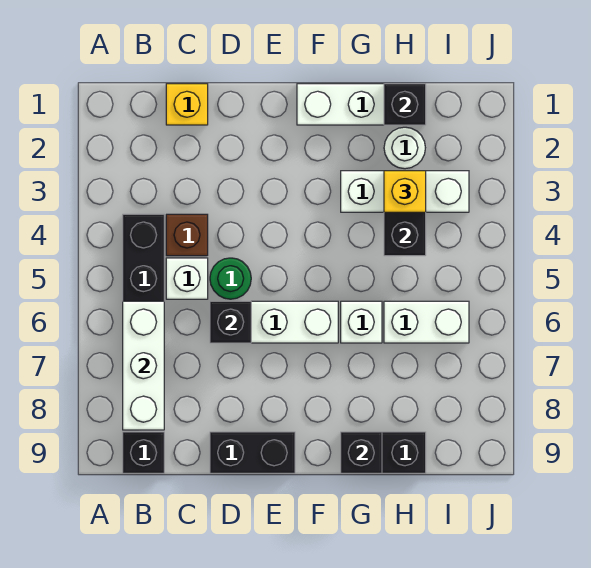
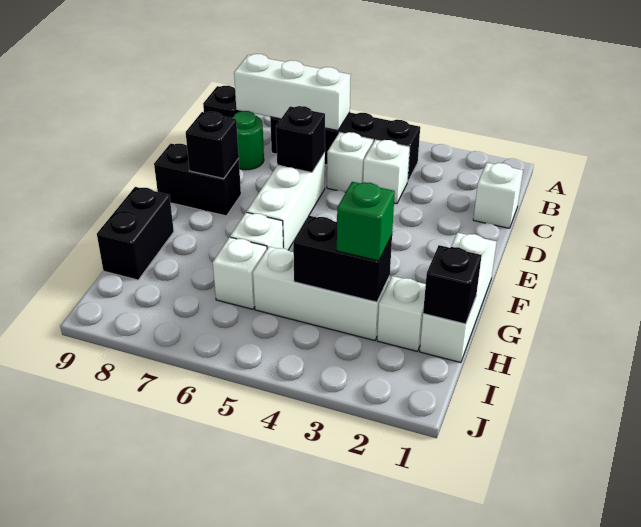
yellow brick C1 level 1 -> white brick C1 level 1
brown brick C4 level 1 -> white brick C4 level 1
green round brick D5 level 1 -> green round brick C8 level 1
black brick D9:E9 level 1 -> black brick E8:E9 level 1
white brick G3:I3 level 1 -> white brick H3:H5 level 1
black brick G9 level 2 -> black brick E8 level 2
white round brick H2 level 1 -> white brick H2 level 1
yellow brick H3 level 3 -> green brick H3 level 3
white brick H6:I6 level 1 -> white brick H6 level 1

